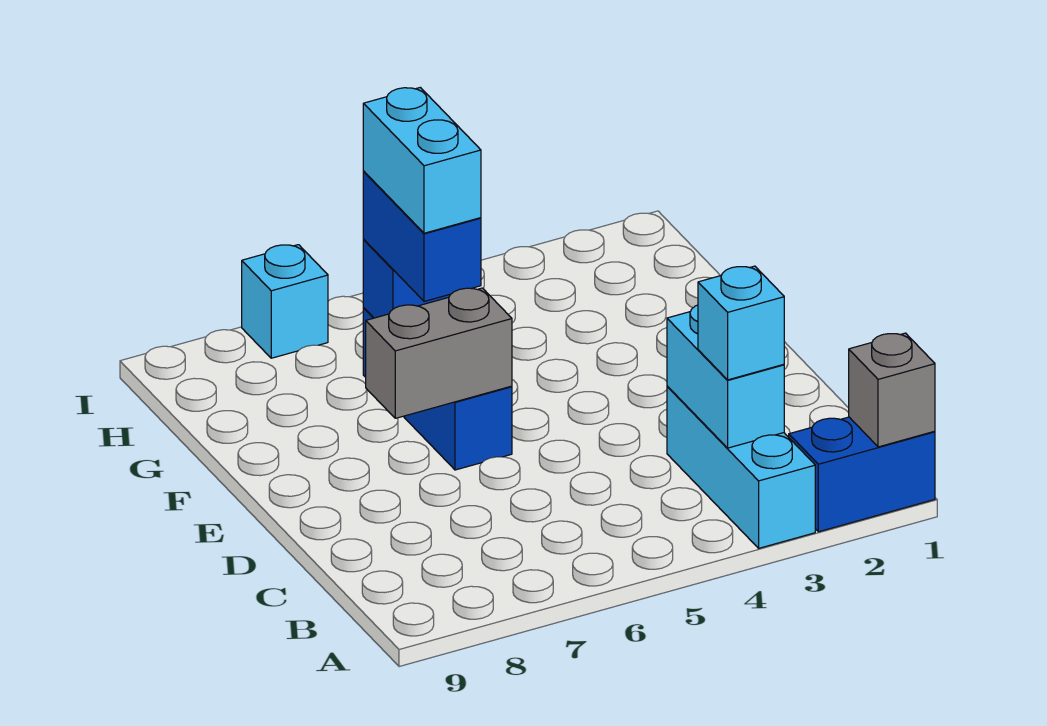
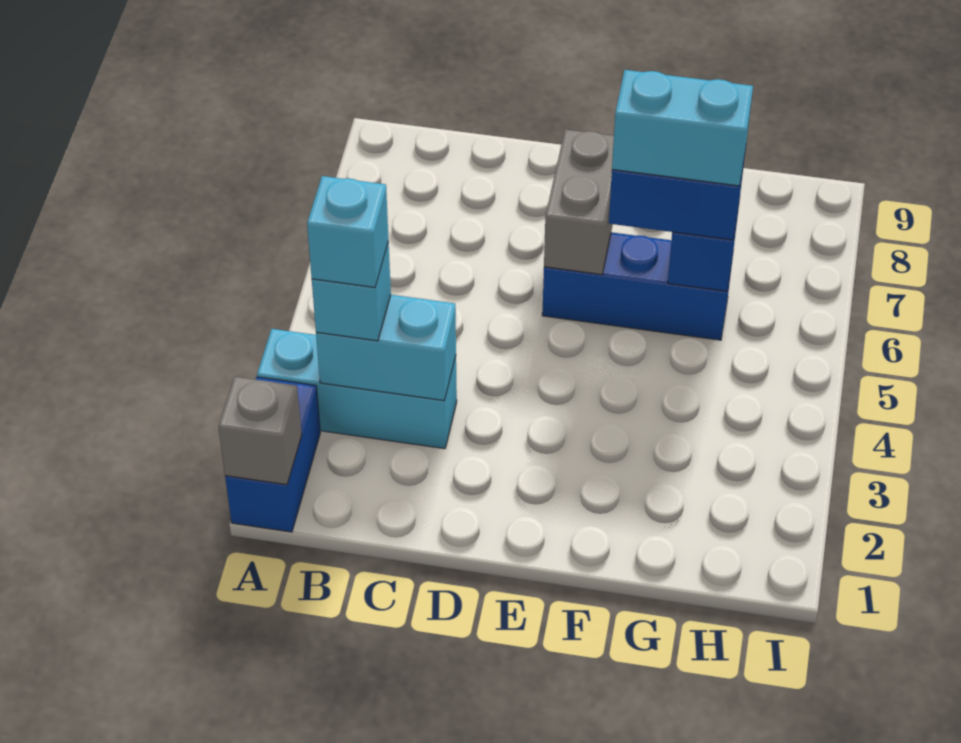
cyan brick I7 level 1 -> cyan brick B3 level 4

